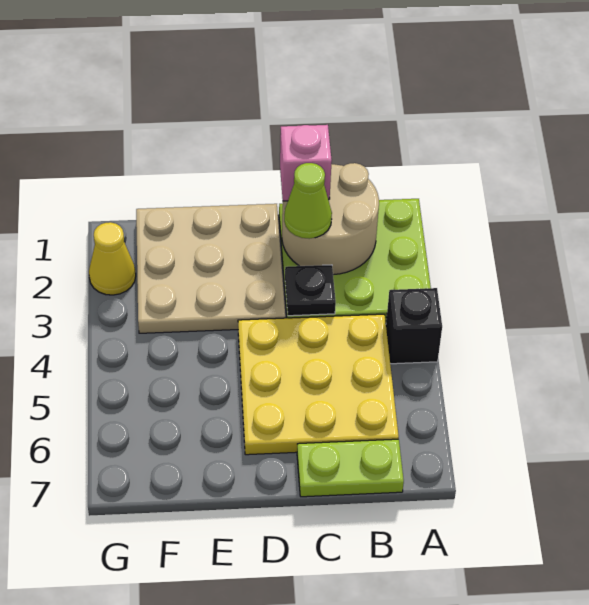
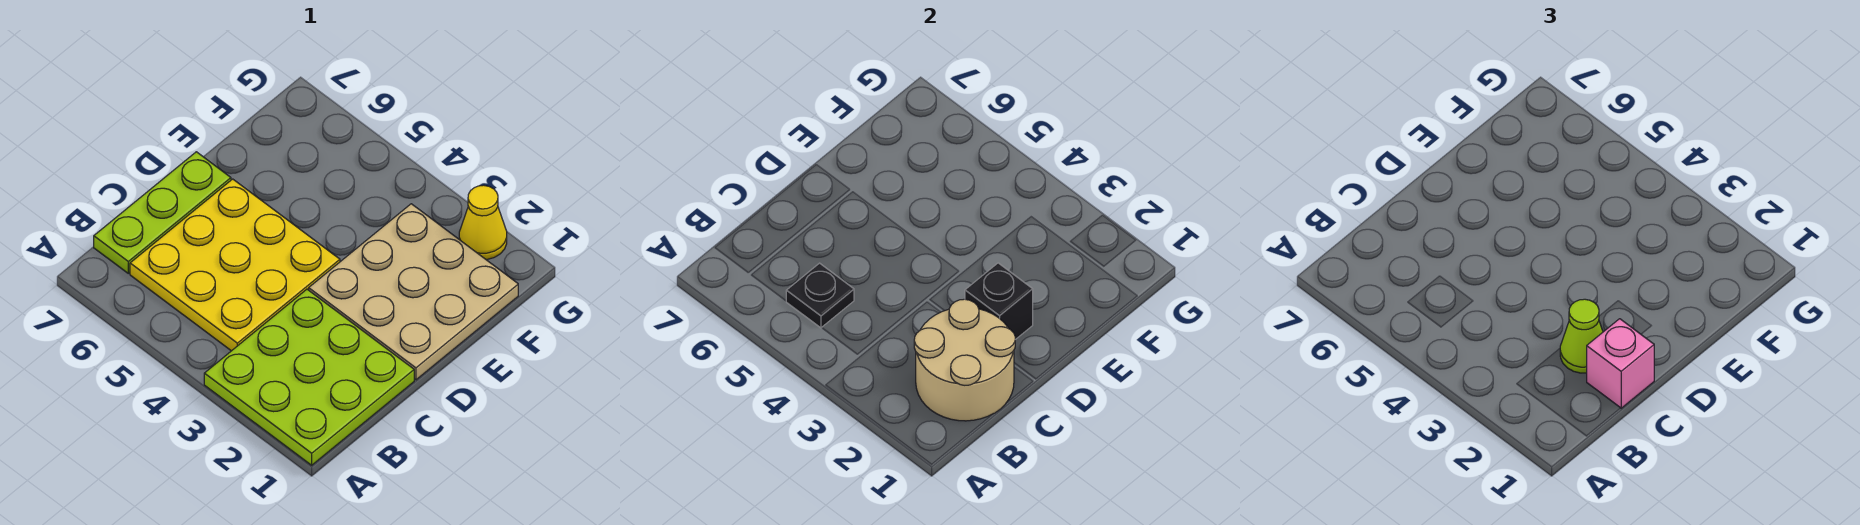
black brick A4 level 1 -> black brick D2 level 2
lime plate B7:C7 level 1 -> lime plate B7:D7 level 1
black plate C3 level 2 -> black plate B5 level 2

